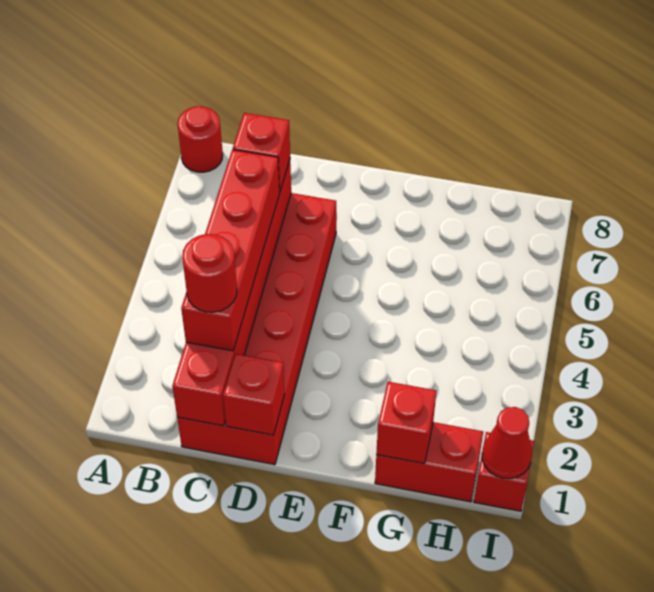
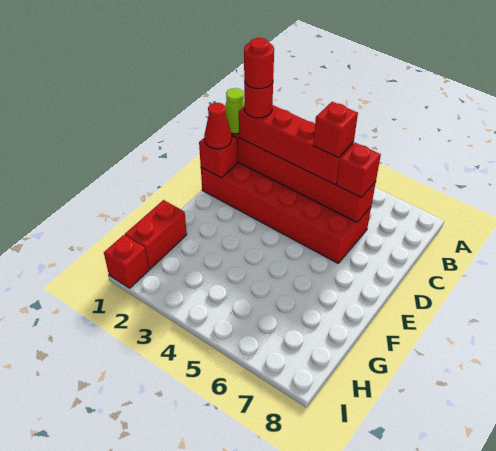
red round brick A8 level 1 -> red round brick C2 level 5
none -> lime cone C1 level 3
red brick G1 level 2 -> red brick C5 level 4
red cone I1 level 2 -> red cone D1 level 3

